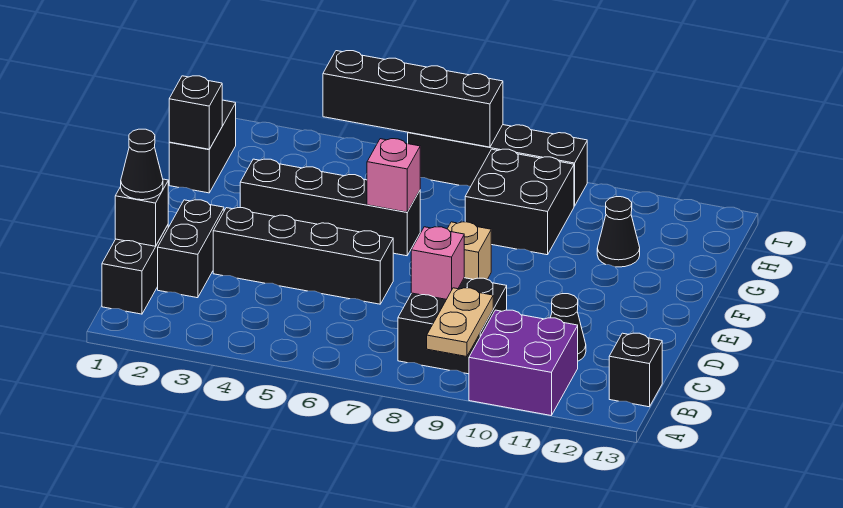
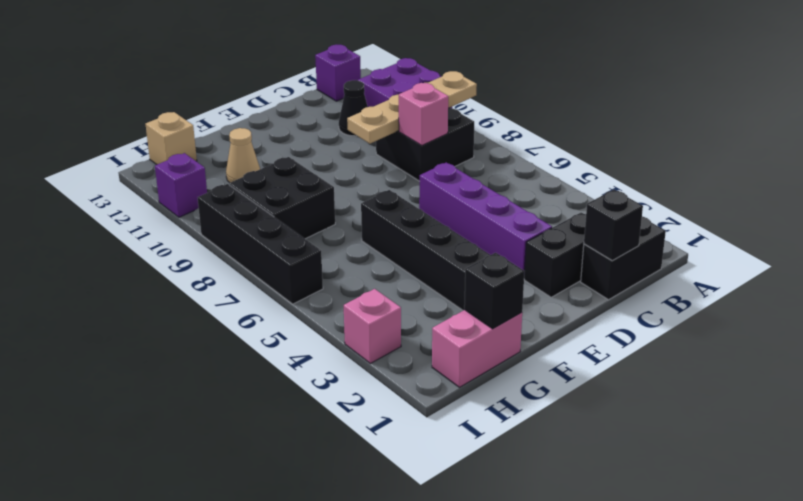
tan plate A9:B9 level 2 -> tan plate A9:D9 level 2
black brick B13 level 1 -> purple brick B13 level 1
black cone C1 level 3 -> none
black brick D3:D6 level 1 -> purple brick D3:D6 level 1
tan brick E8 level 1 -> tan brick H13 level 1
pink brick F6 level 2 -> pink brick I3 level 1
black brick G1:H1 level 1 -> pink brick G1:H1 level 1
black cone G11 level 1 -> tan cone G11 level 1
black brick I4:I7 level 2 -> none
none -> purple brick I11 level 1

